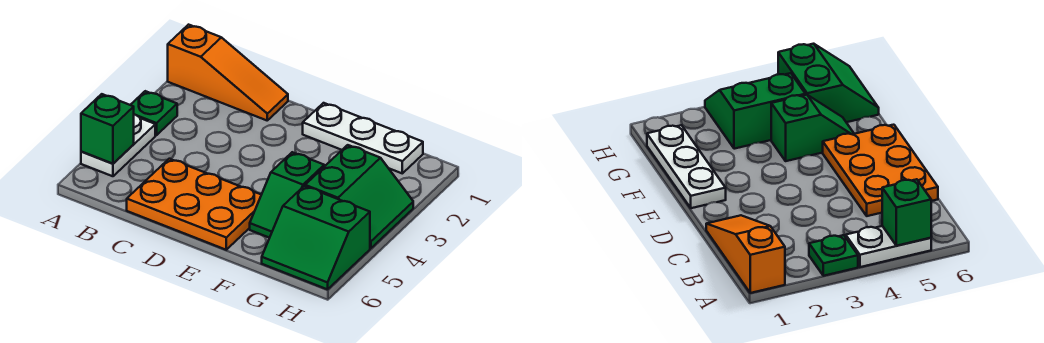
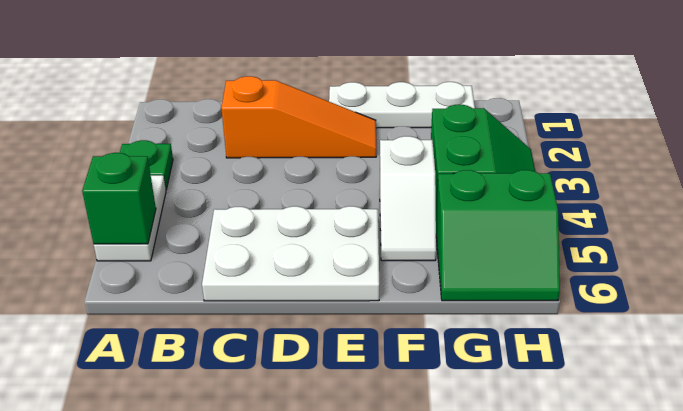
orange slope A1:C1 level 1 top A -> orange slope C2:E2 level 1 top C
orange plate C5:E6 level 1 -> white plate C5:E6 level 1
green slope F4:F5 level 1 top 4 -> white slope F4:F5 level 1 top 4

